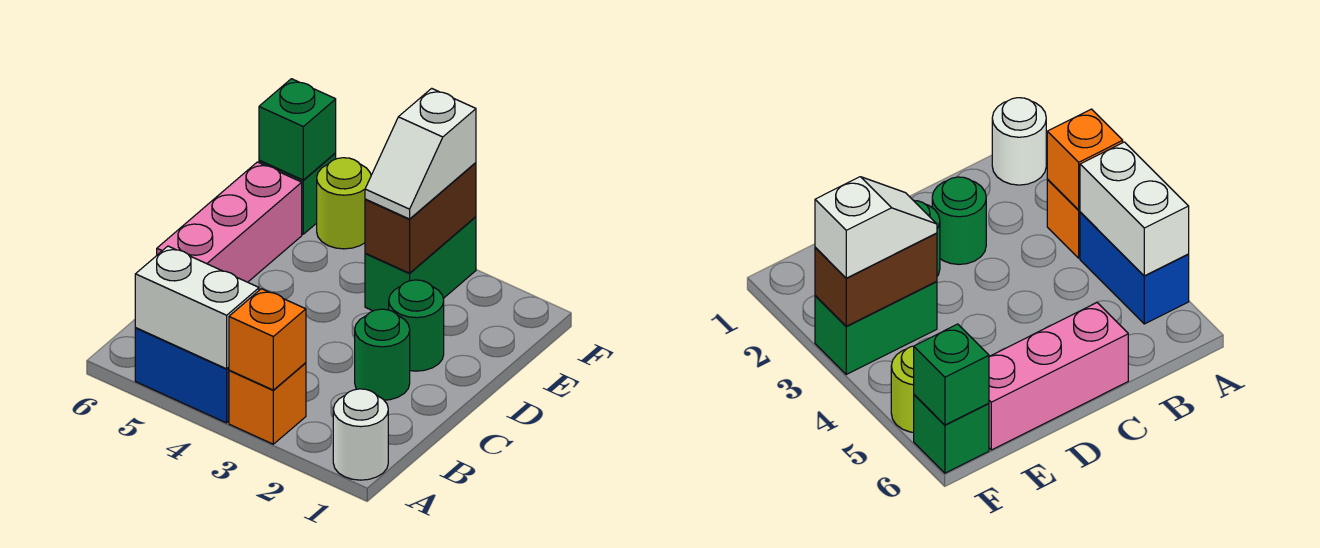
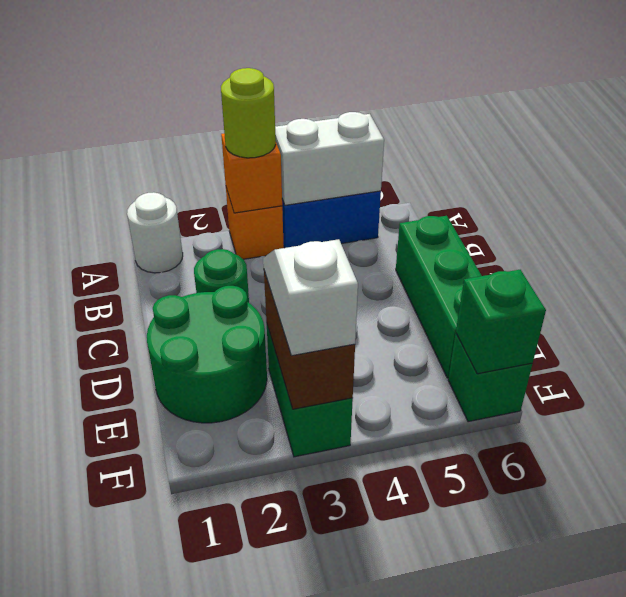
pink brick C6:E6 level 1 -> green brick C6:E6 level 1
green round brick D2 level 1 -> green round brick D1:E2 level 1
lime round brick F5 level 1 -> lime round brick A3 level 3

